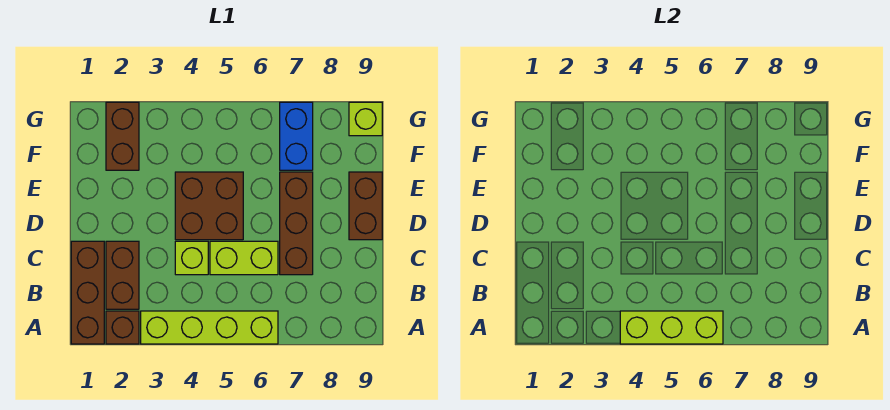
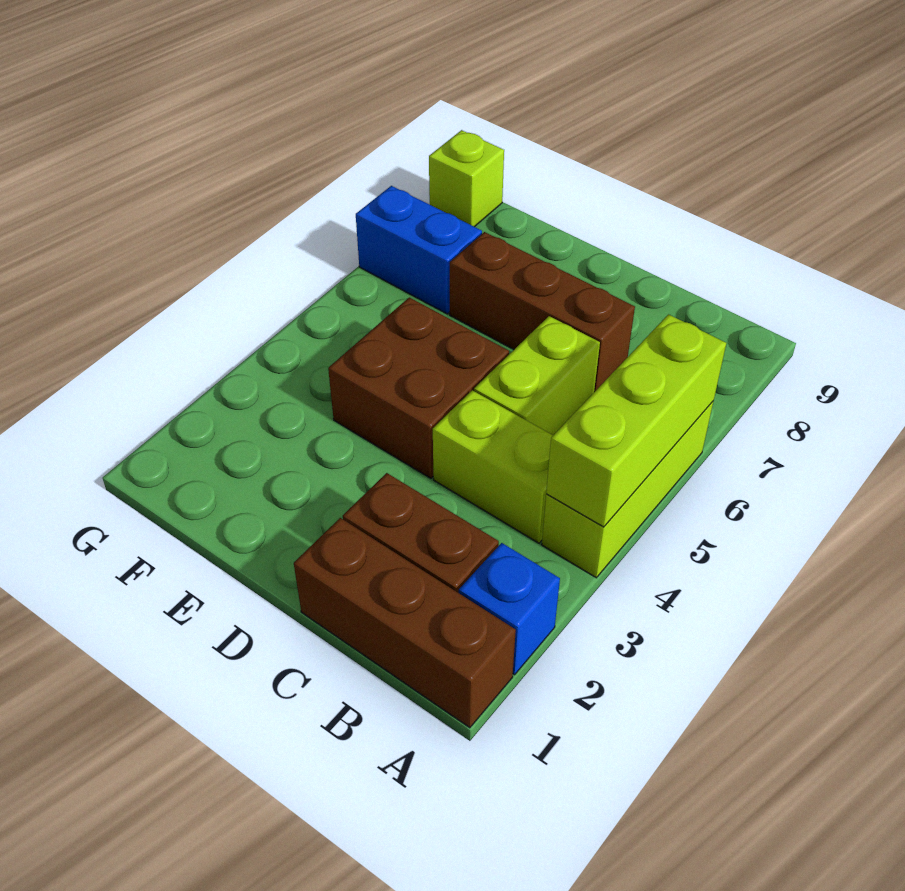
brown brick A2 level 1 -> blue brick A2 level 1
lime brick A3:A6 level 1 -> lime brick A4:A6 level 1
lime brick C4 level 1 -> lime brick B4:C4 level 1
brown brick D9:E9 level 1 -> none
brown brick F2:G2 level 1 -> none

